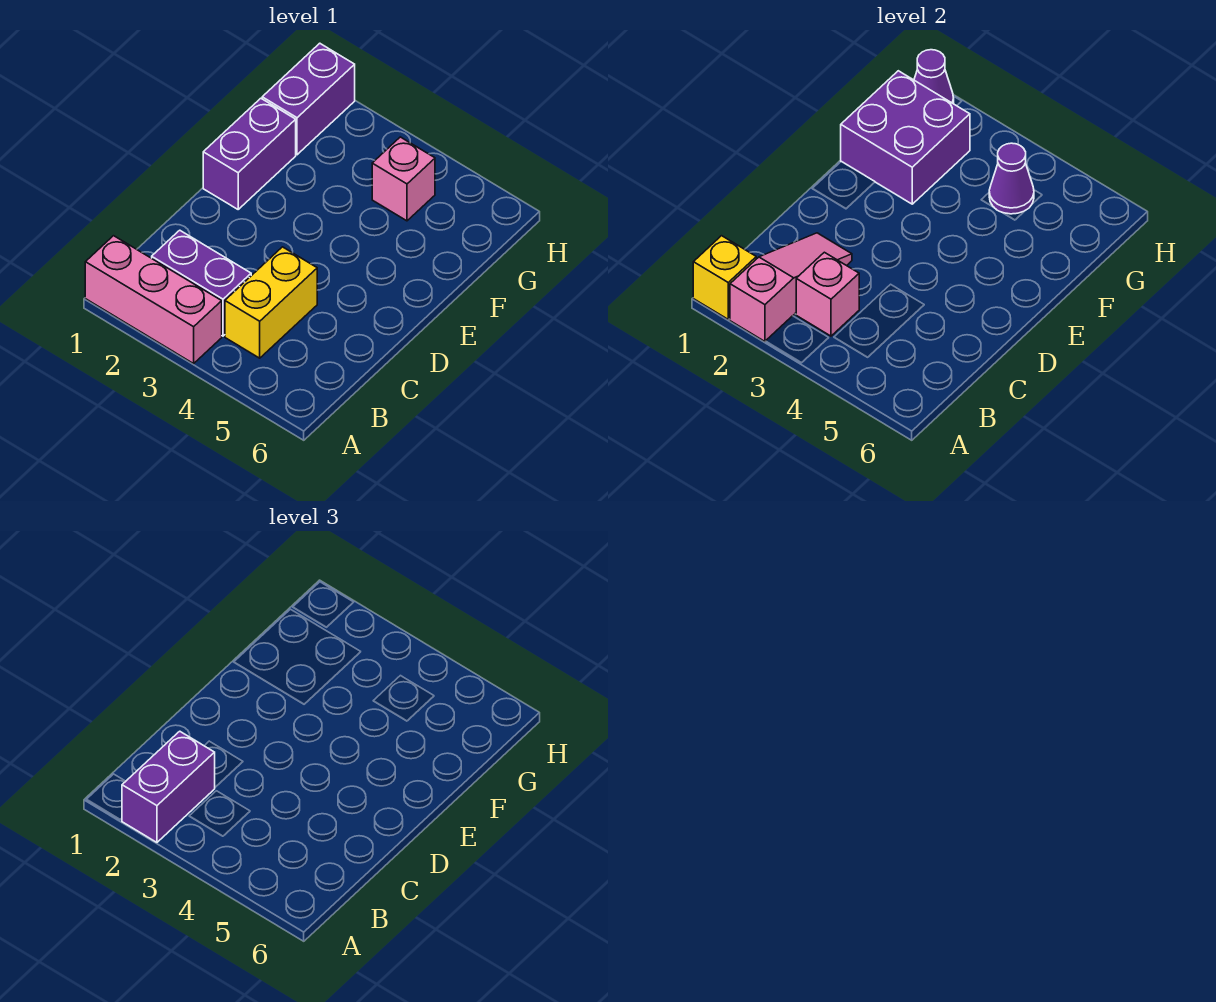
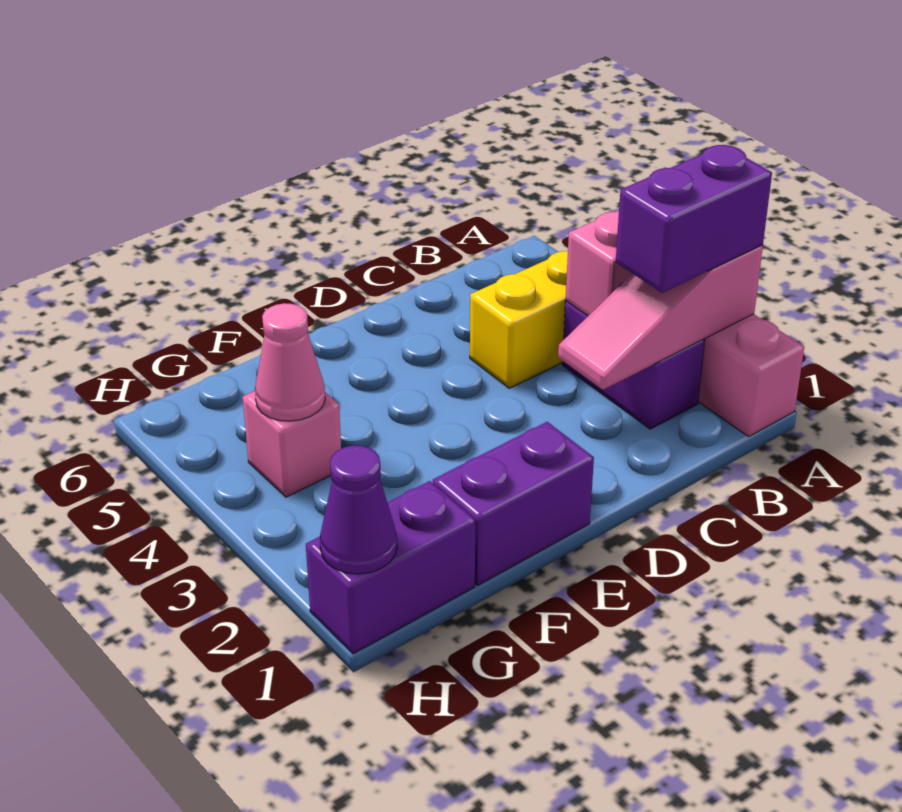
yellow brick A1 level 2 -> none
purple brick F1:G2 level 2 -> none
purple cone G4 level 2 -> pink cone G4 level 2

